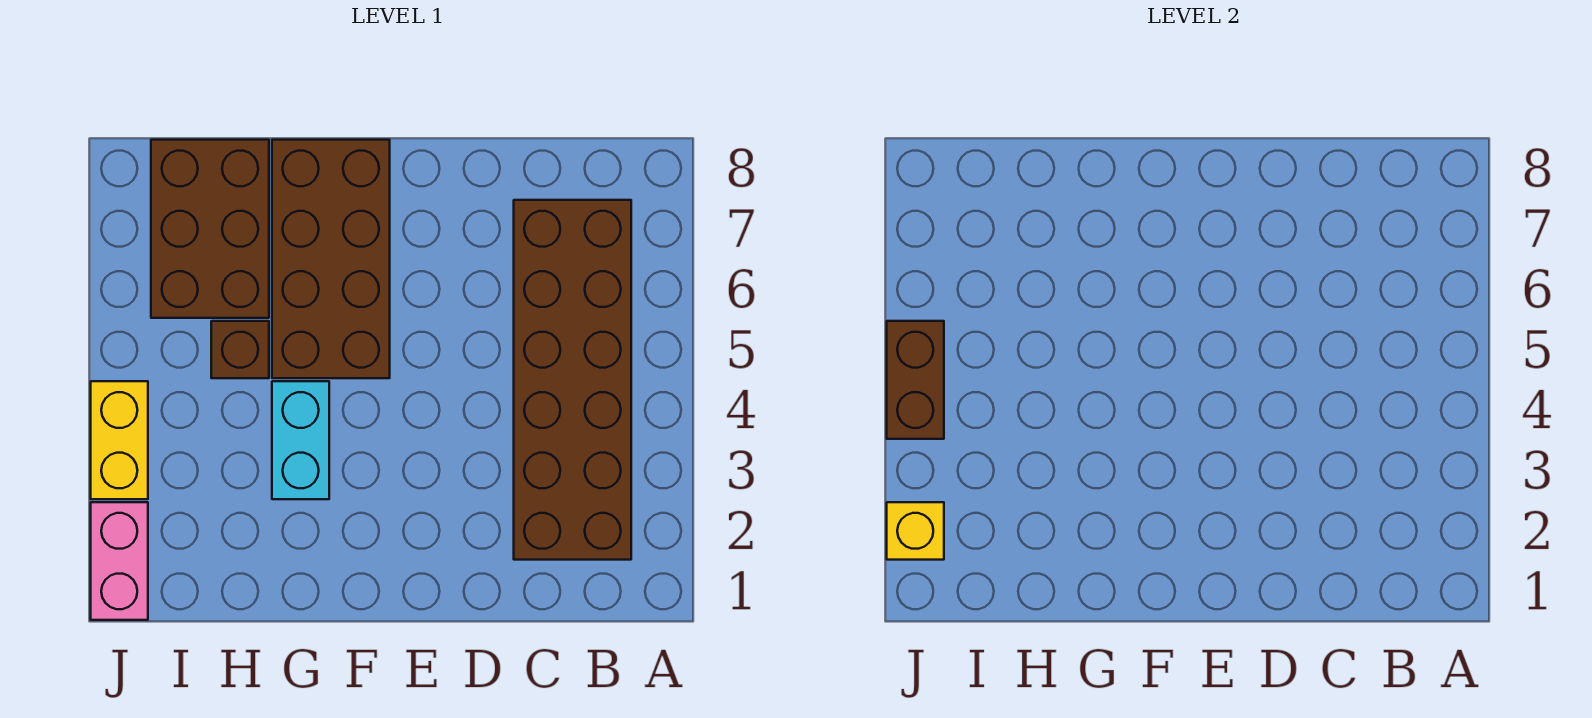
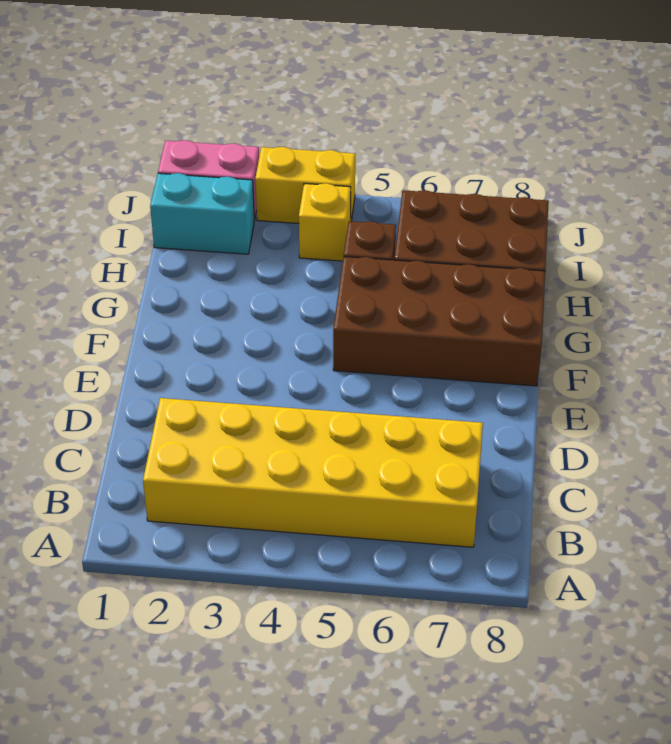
brown brick B2:C7 level 1 -> yellow brick B2:C7 level 1
cyan brick G3:G4 level 1 -> cyan brick I1:I2 level 1
yellow brick J2 level 2 -> yellow brick I4 level 1
brown brick J4:J5 level 2 -> none

